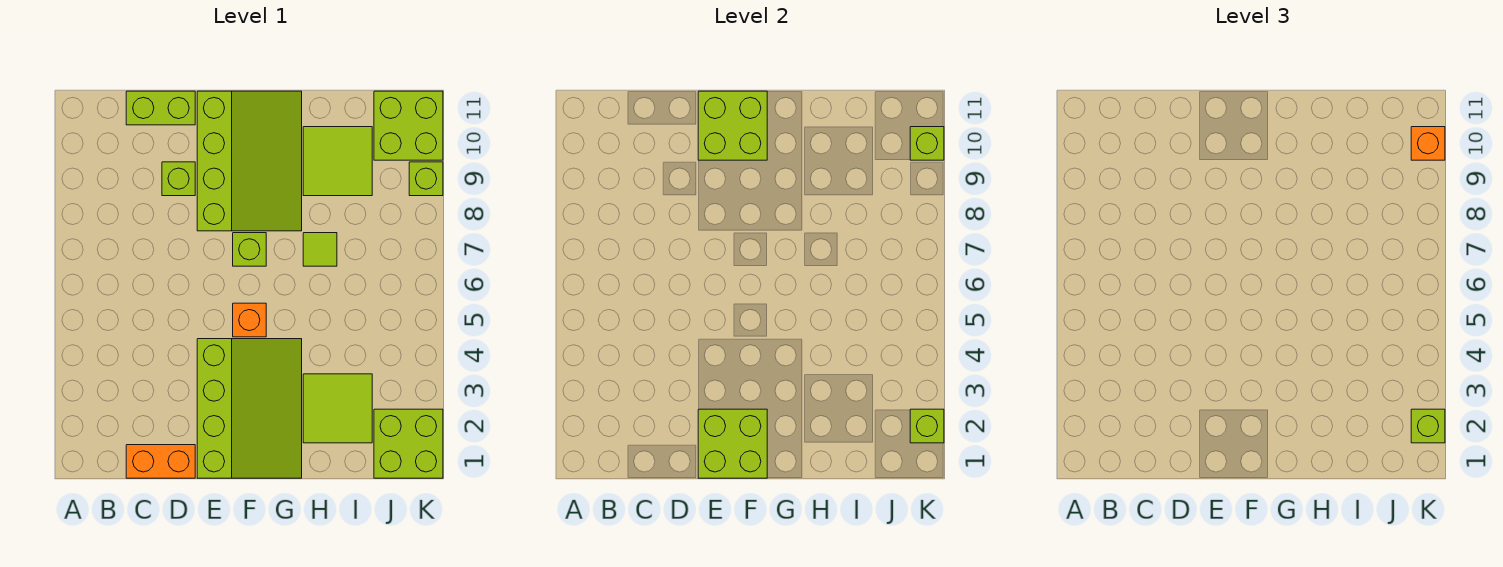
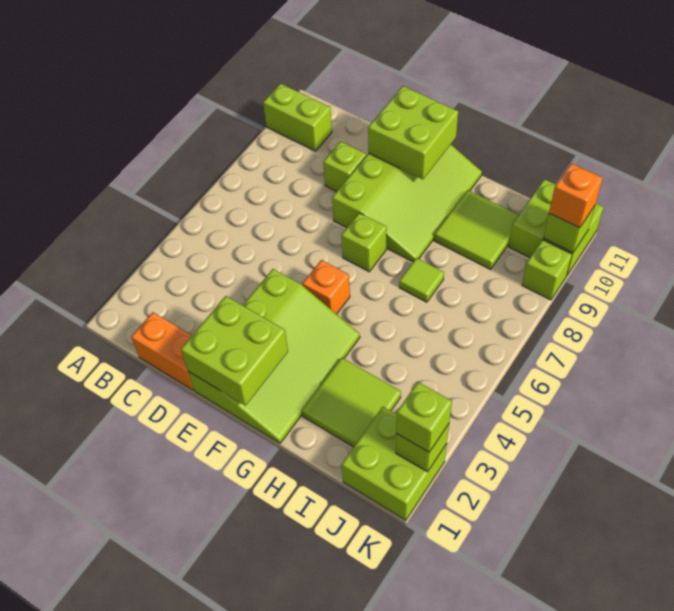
lime brick C11:D11 level 1 -> lime brick A10:B10 level 1

